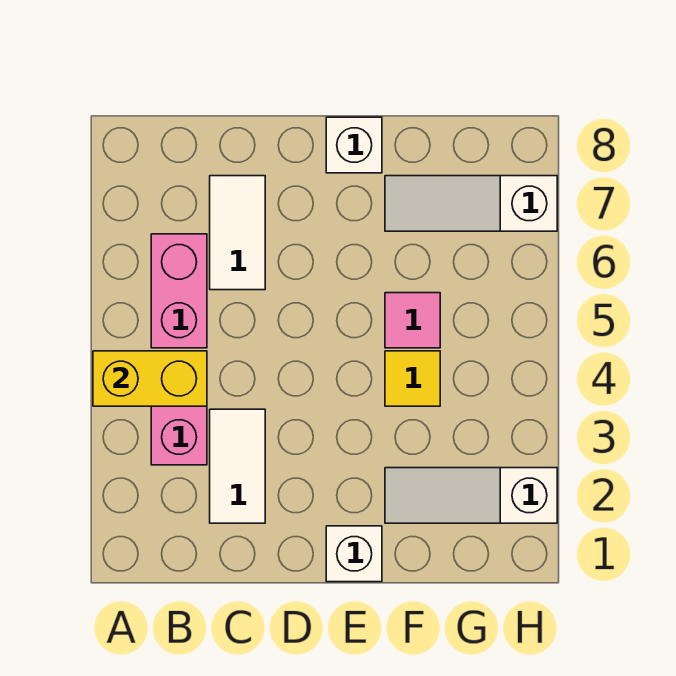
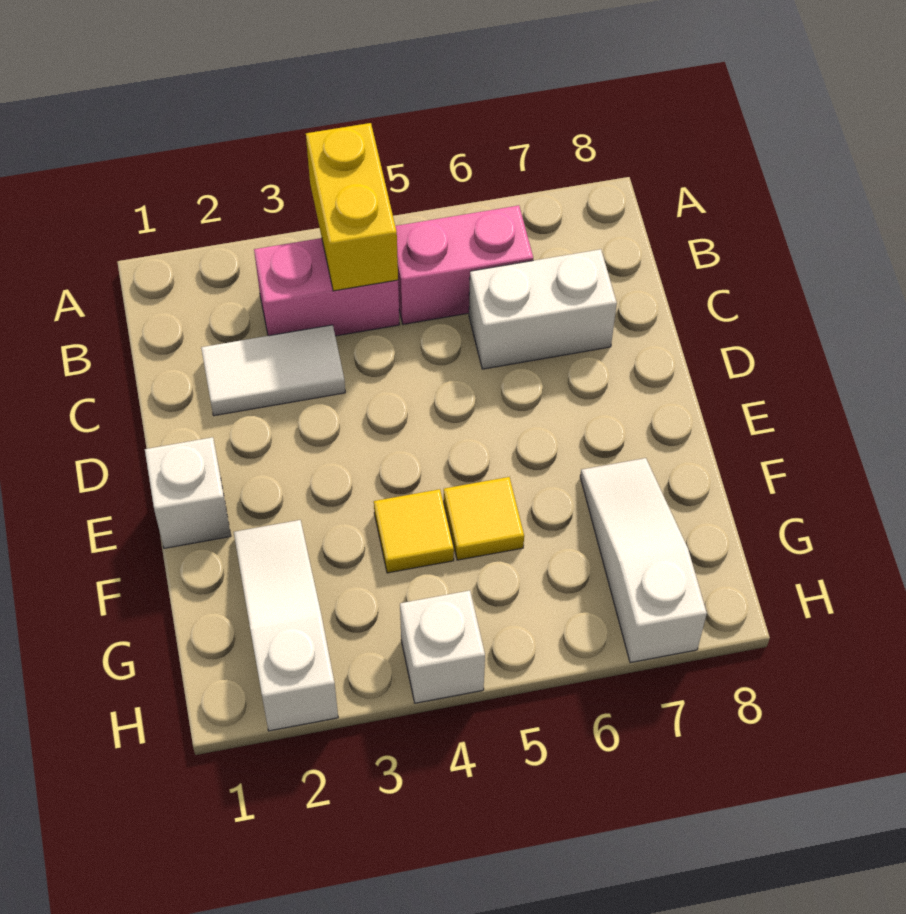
white tile C6:C7 level 1 -> white brick C6:C7 level 1
white brick E8 level 1 -> white brick H4 level 1
pink tile F5 level 1 -> yellow tile F5 level 1

